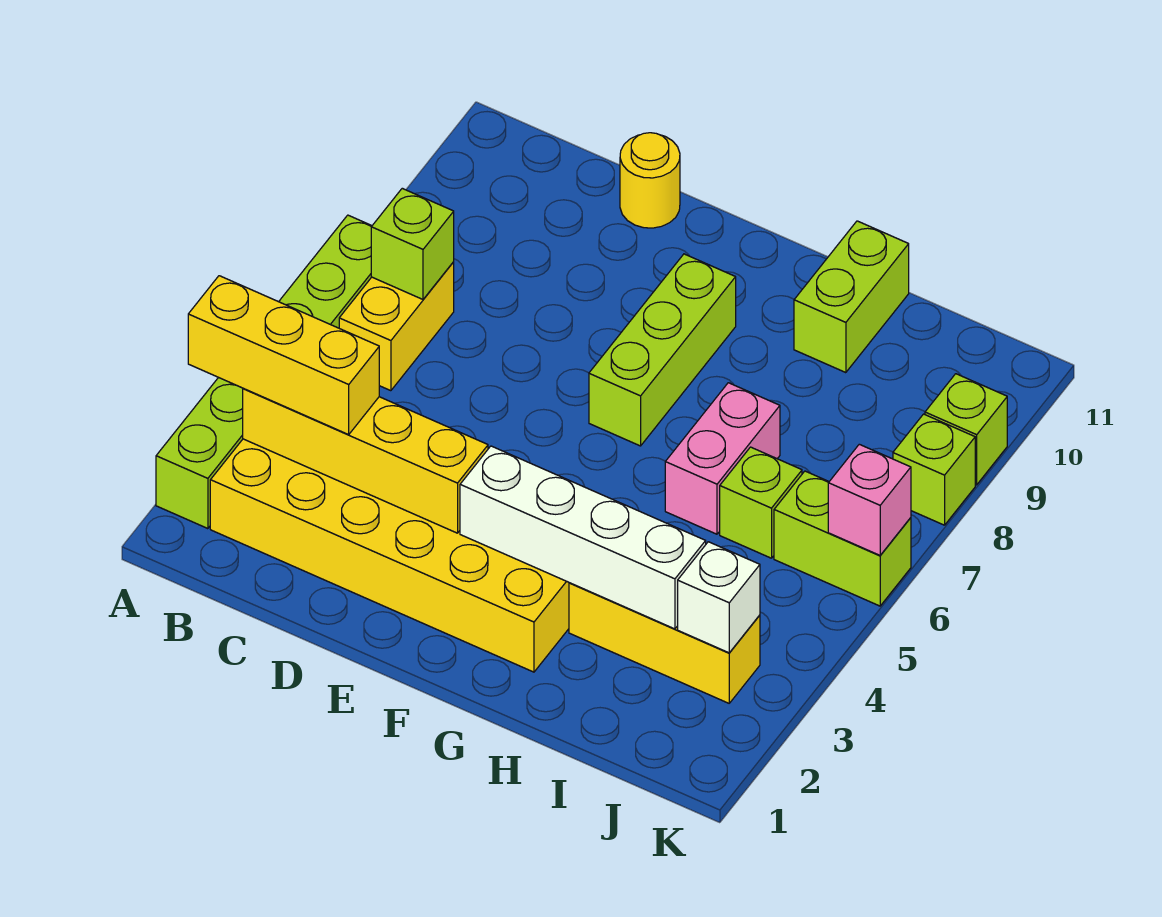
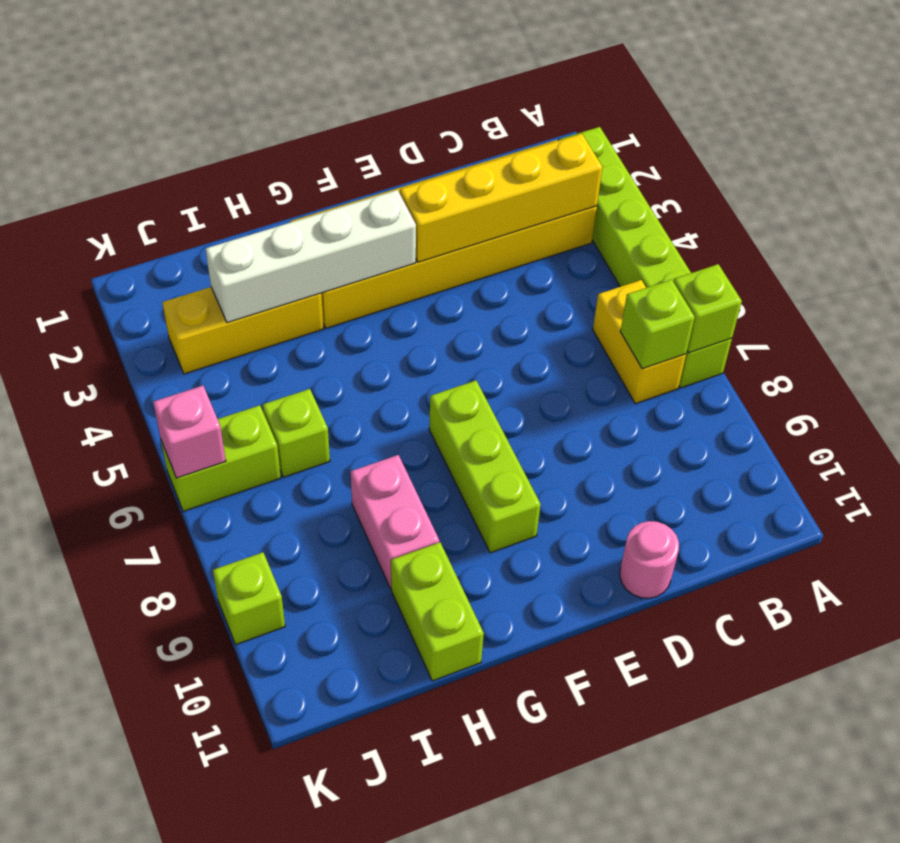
yellow brick A3:C3 level 3 -> none
yellow round brick D11 level 1 -> pink round brick D11 level 1
pink brick H6:H7 level 1 -> pink brick H8:H9 level 1
white brick J3 level 2 -> none
lime brick K8 level 1 -> lime brick A7 level 2

